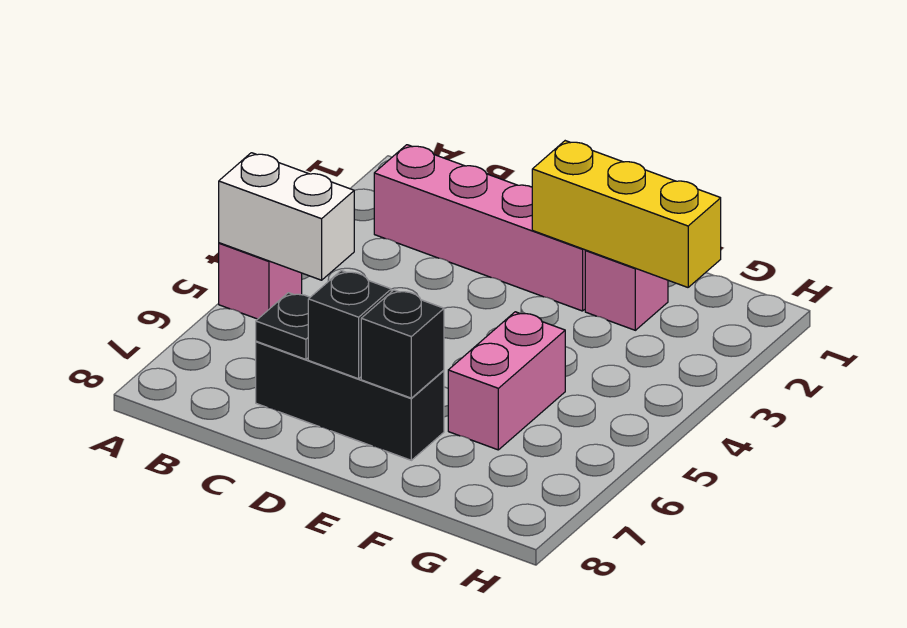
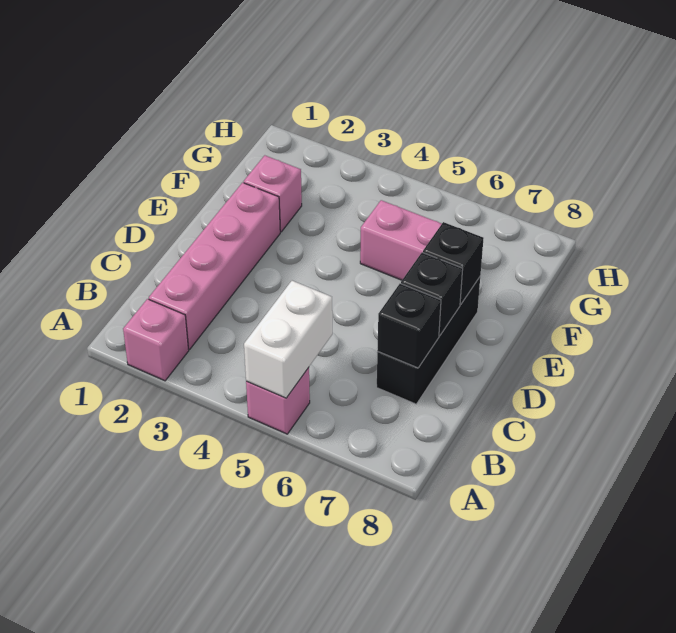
none -> pink brick A2 level 1
black plate C7 level 2 -> black brick C7 level 2
yellow brick E2:G2 level 2 -> none

